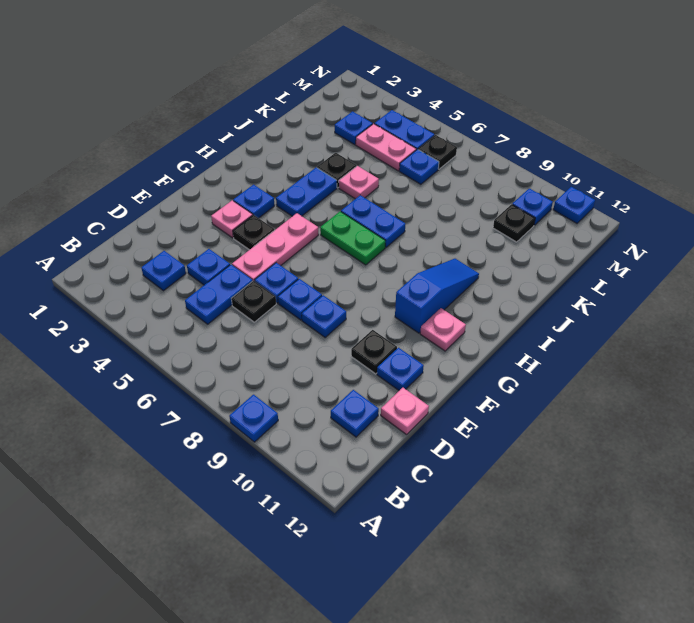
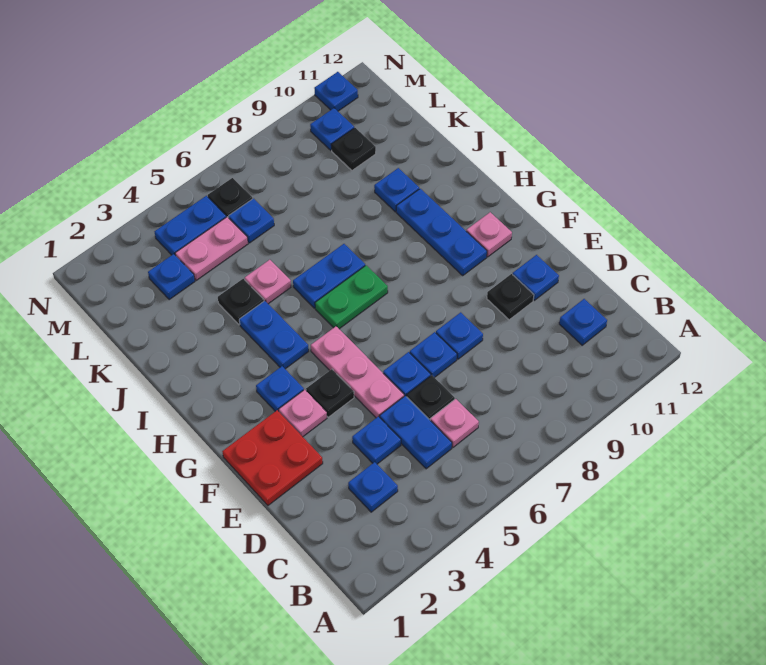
blue plate A9 level 1 -> blue plate J10 level 1
pink plate D12 level 1 -> pink plate C6 level 1
none -> red plate E1:F2 level 1
blue slope G10:I10 level 1 top G -> blue plate G10:I10 level 1

